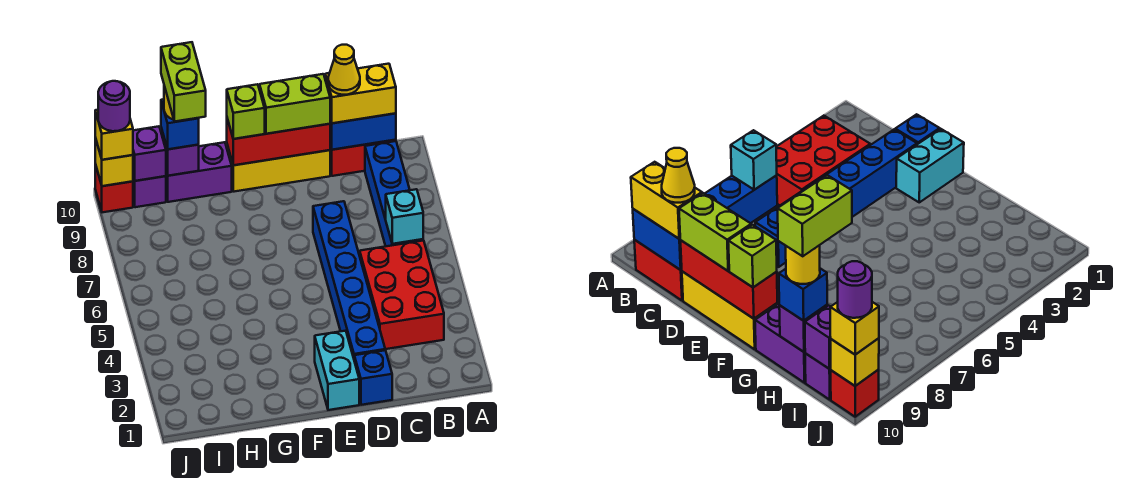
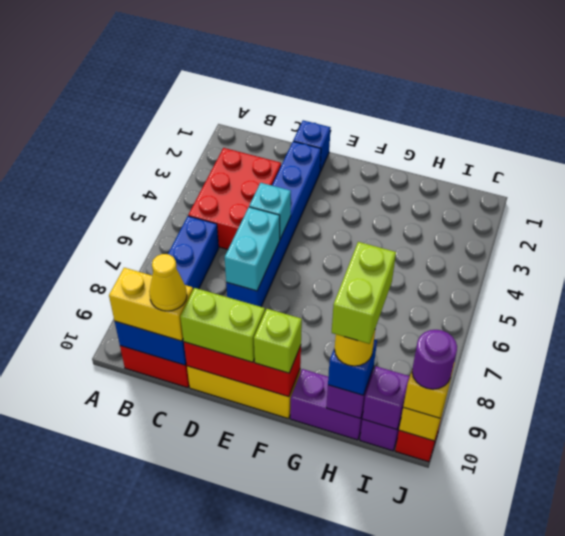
cyan brick B6 level 2 -> cyan brick D5 level 2
cyan brick E1:E2 level 1 -> cyan brick D6:D7 level 2

